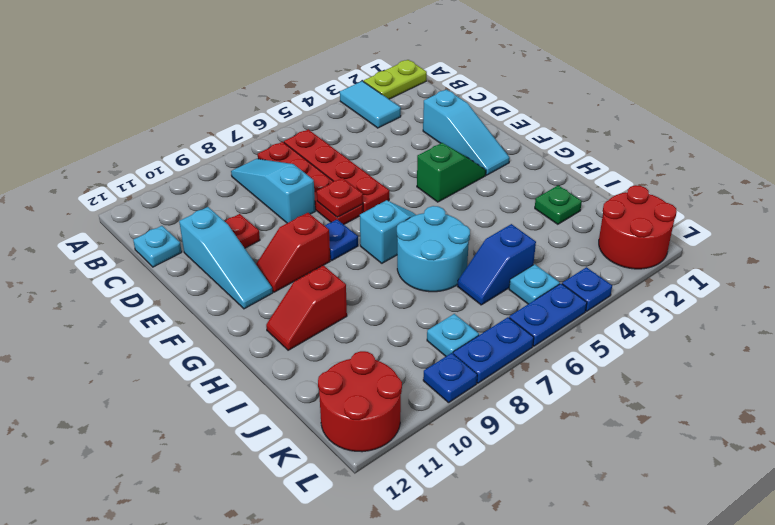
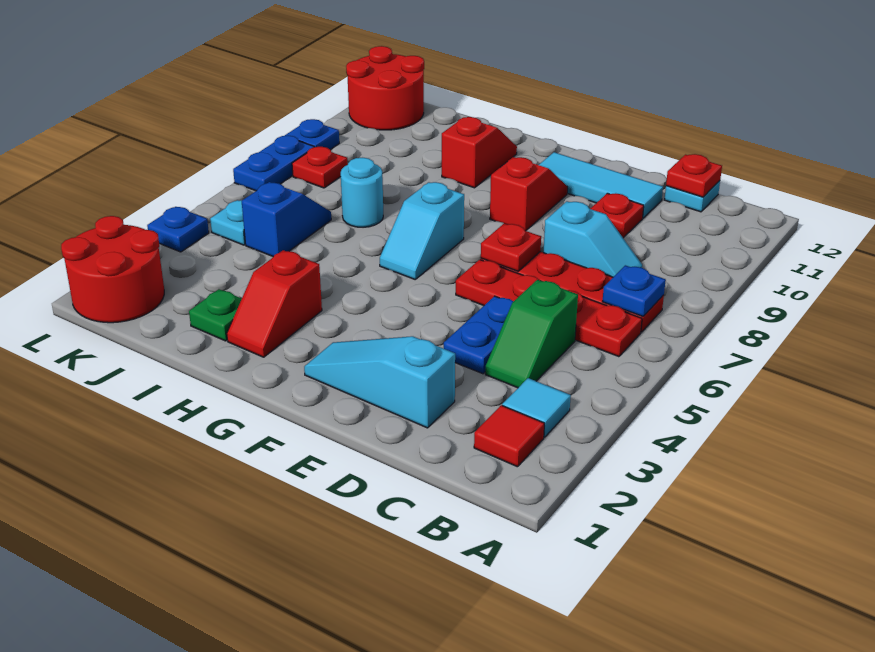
lime plate A1:A2 level 1 -> none
cyan tile A3:B3 level 1 -> cyan tile B3 level 1
none -> red tile B2 level 1
cyan slope B8:D8 level 1 top D -> cyan slope C8:D8 level 1 top D
none -> red plate C12 level 2
cyan slope D11:F11 level 1 top D -> cyan tile D11:F11 level 1
green slope F3:F4 level 1 top 4 -> green slope C4:C5 level 1 top 5
blue plate F8 level 1 -> blue plate B7 level 2
none -> red slope H2:H3 level 1 top 3
cyan round brick H6:I7 level 1 -> cyan round brick I7 level 1
cyan plate K8 level 1 -> red plate K8 level 1
blue plate L5:L6 level 1 -> blue plate D4:D5 level 1

